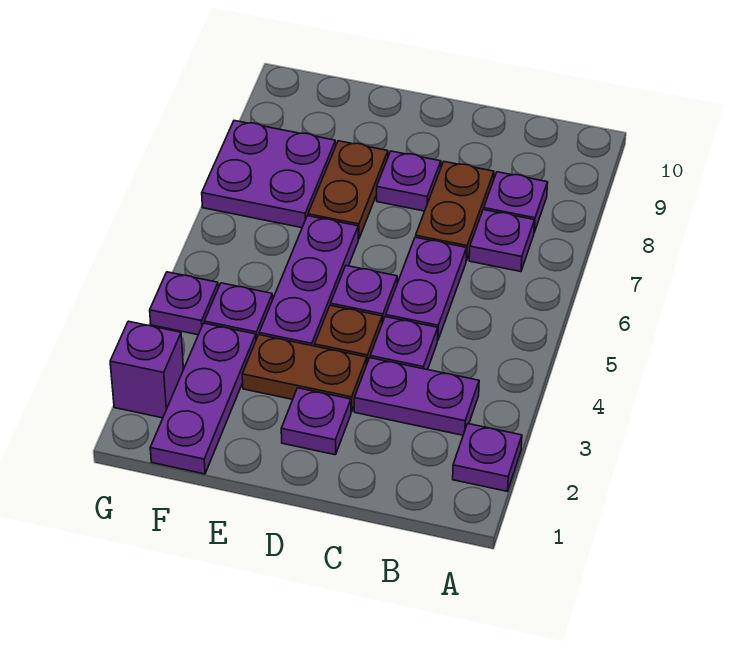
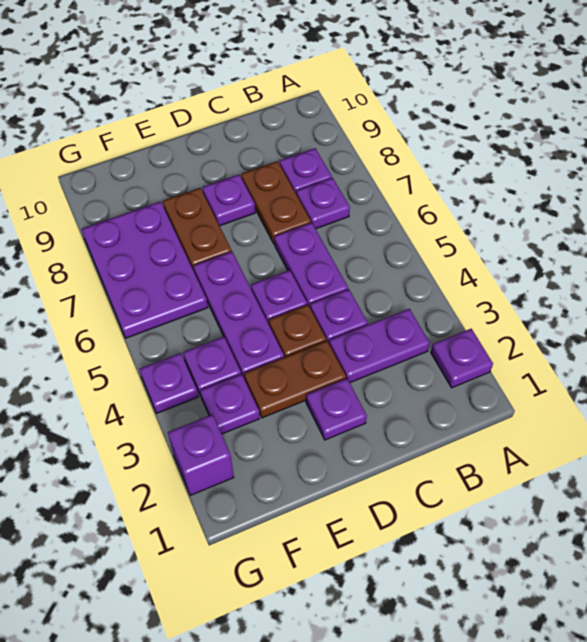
purple plate F1:F3 level 1 -> purple plate F3 level 1
purple plate F7:G8 level 1 -> purple plate F6:G8 level 1

